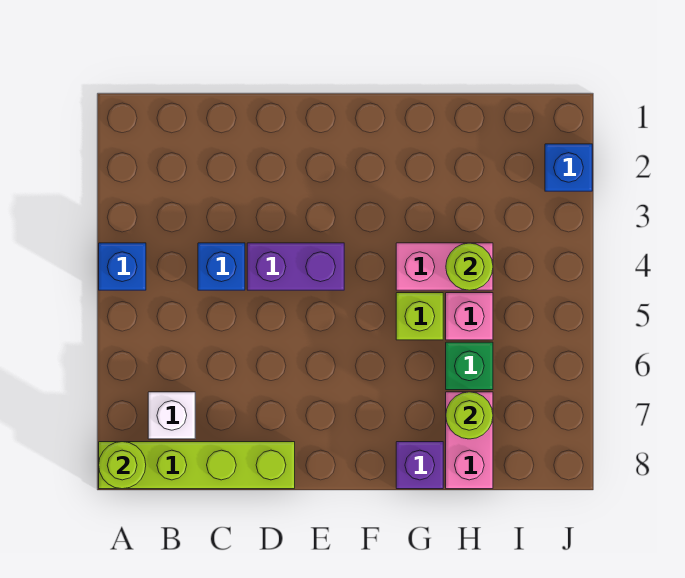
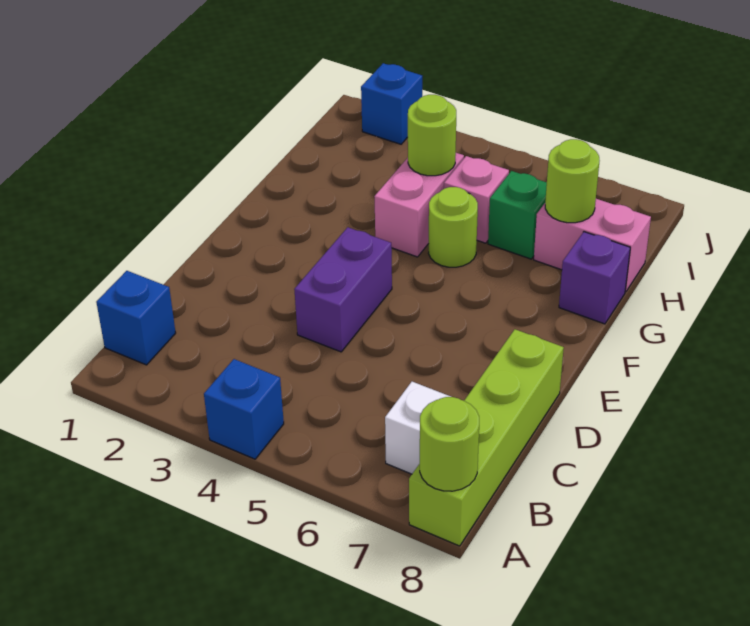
blue brick C4 level 1 -> blue brick B1 level 1
lime brick G5 level 1 -> lime round brick G5 level 1

